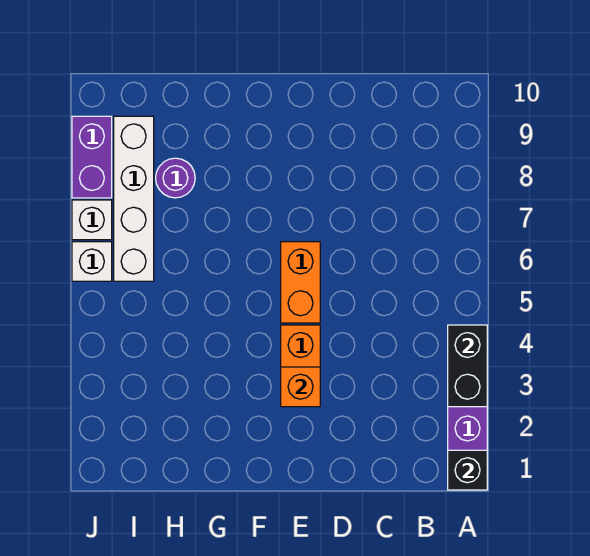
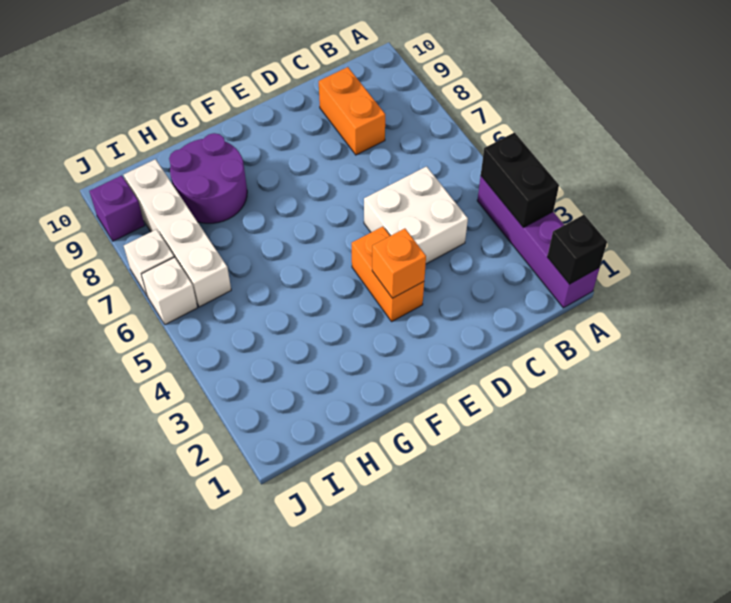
none -> white brick C4:D5 level 1
orange brick E5:E6 level 1 -> orange brick C8:C9 level 1
purple round brick H8 level 1 -> purple round brick G8:H9 level 1
purple brick J8:J9 level 1 -> purple brick J9 level 1

